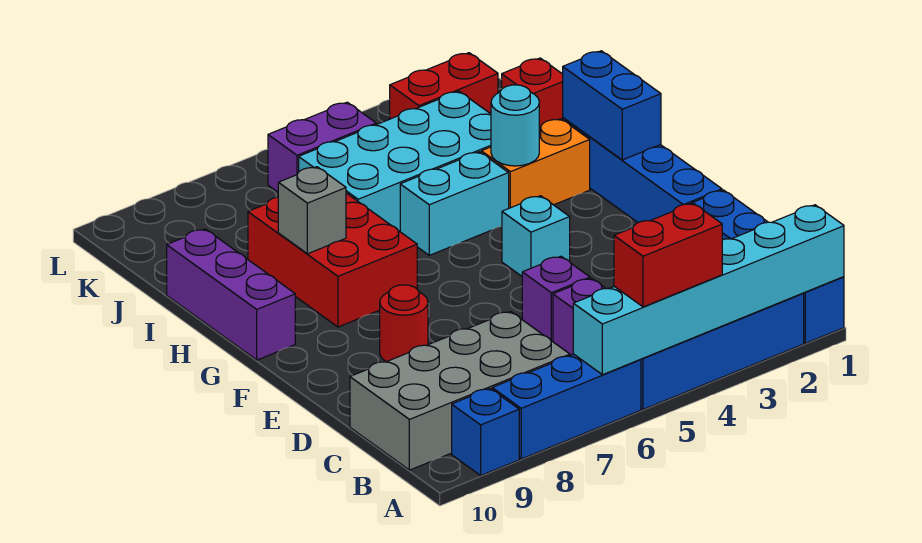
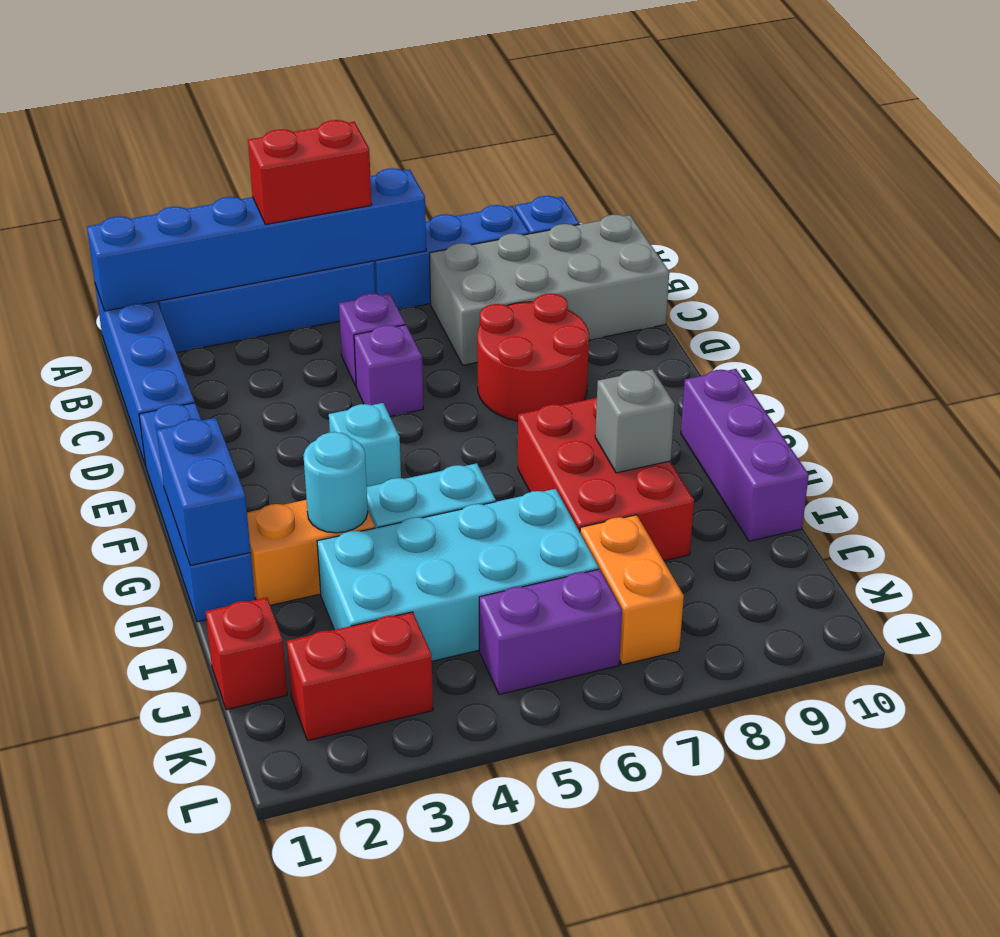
cyan brick A1:A6 level 2 -> blue brick A1:A6 level 2
red round brick E8 level 1 -> red round brick D7:E8 level 1
none -> orange brick J7:K7 level 1

